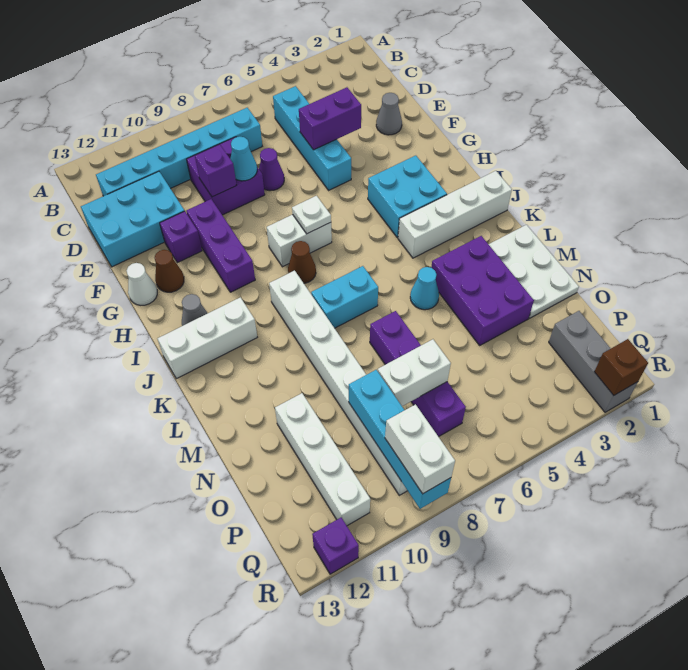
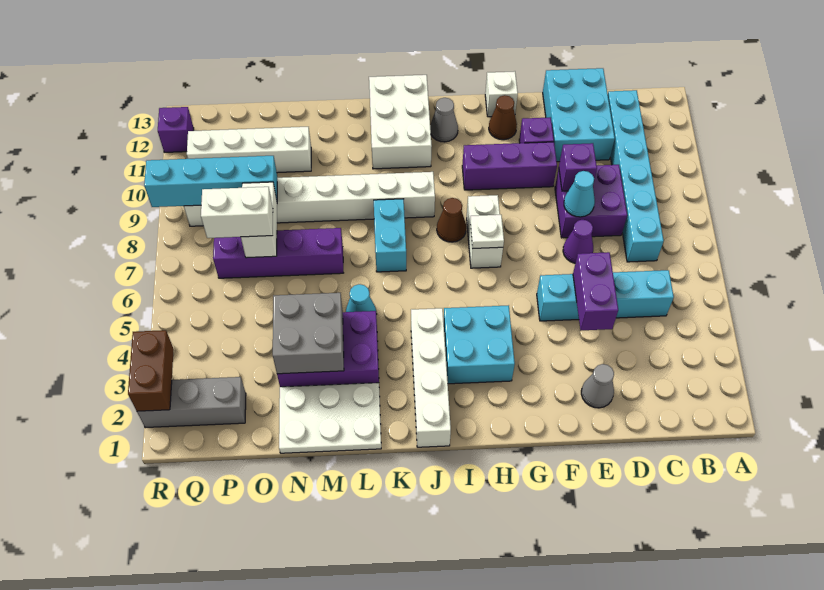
white cone G13 level 1 -> white brick G13 level 1
white brick J11:J13 level 1 -> white brick J11:K13 level 1
none -> grey brick M3:N4 level 2
white brick Q9:R9 level 3 -> white brick O7:P7 level 3
brown brick R2 level 2 -> brown brick R2:R3 level 2

